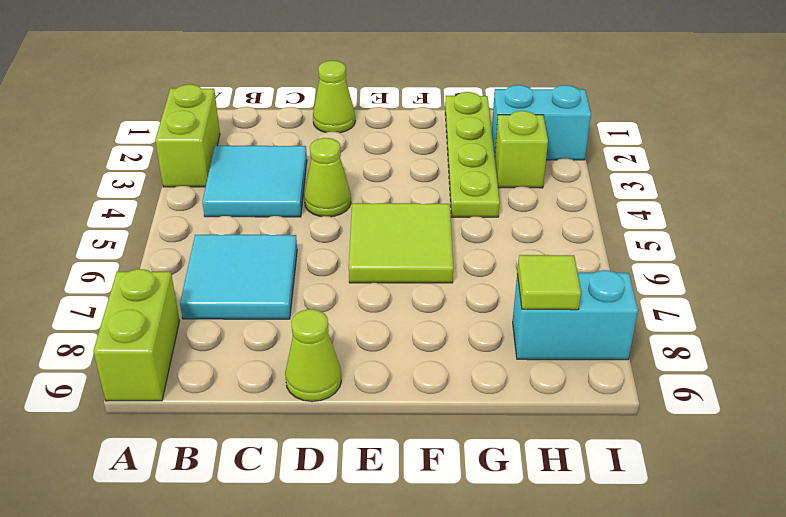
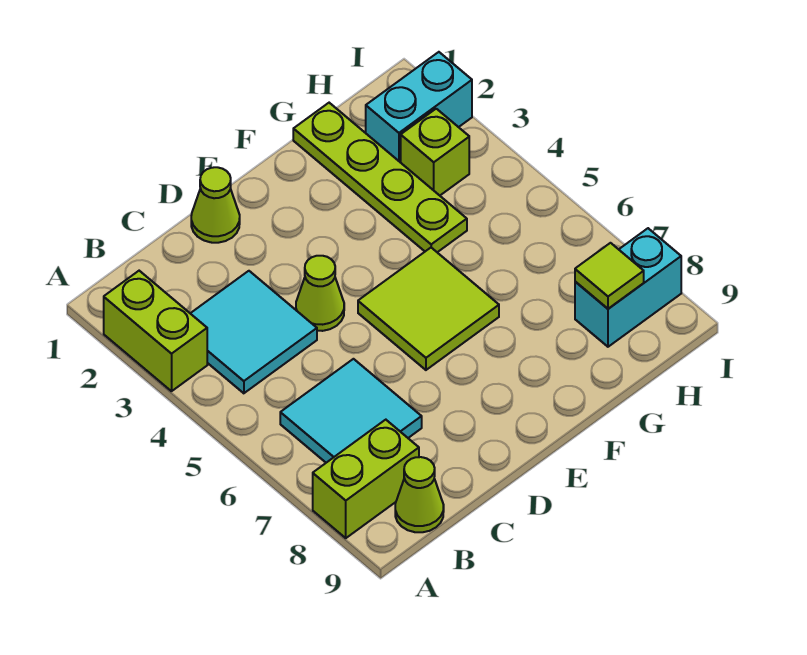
lime brick A8:A9 level 1 -> lime brick A8:B8 level 1
lime cone D9 level 1 -> lime cone B9 level 1

